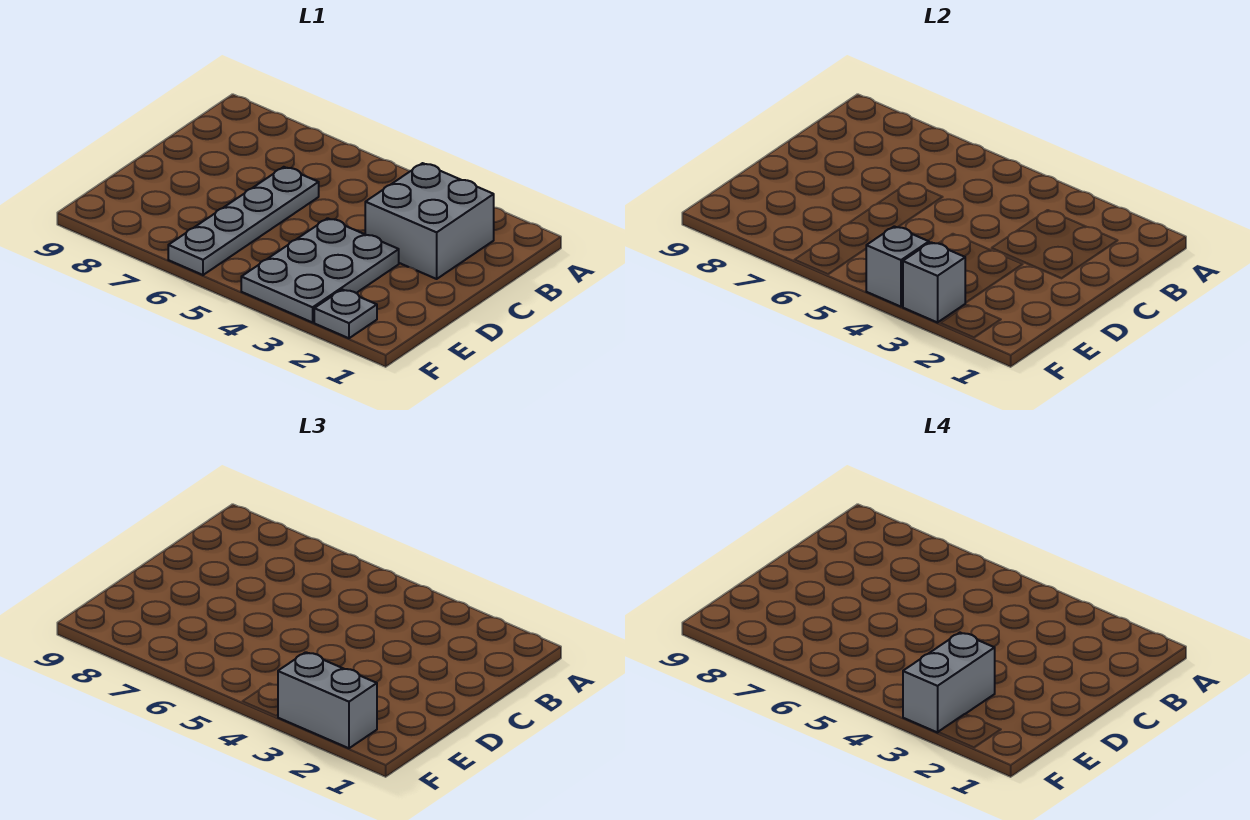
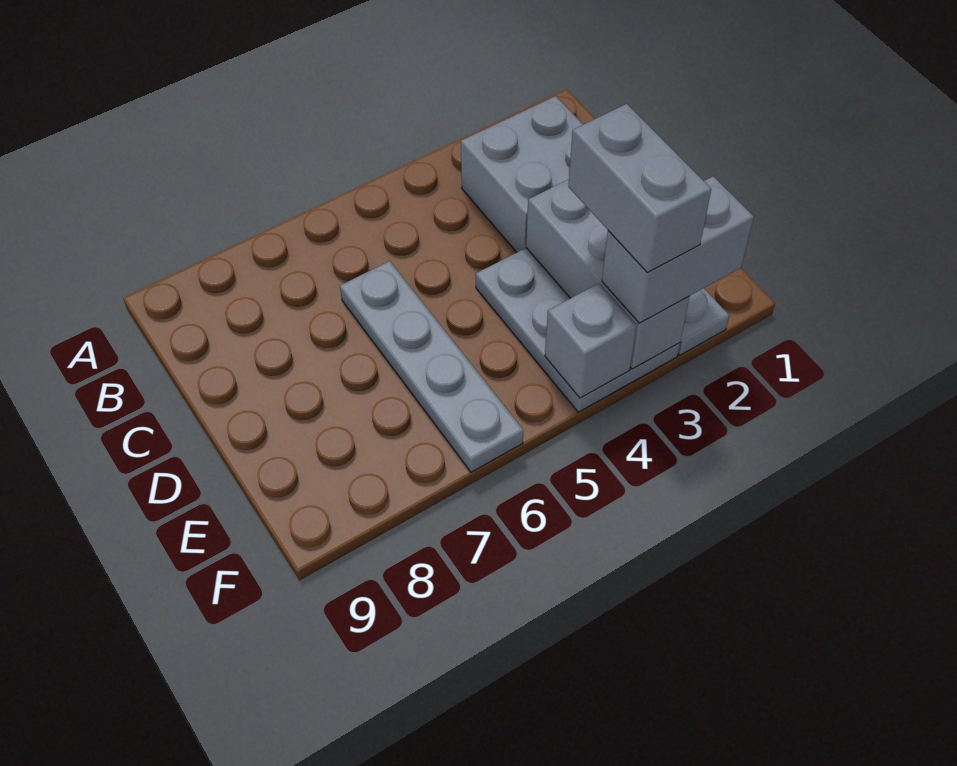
grey brick F3 level 2 -> grey brick D3:F3 level 2

